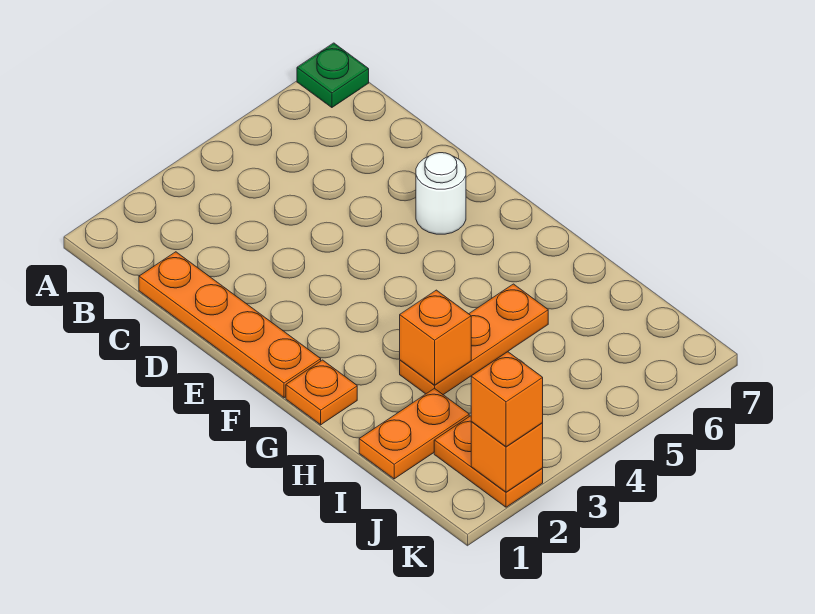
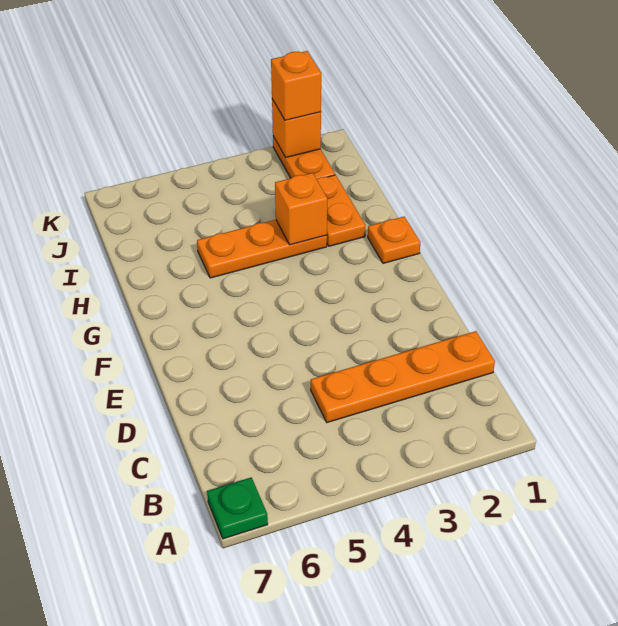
orange plate C1:F1 level 1 -> orange plate C1:C4 level 1
white round brick E6 level 1 -> none
orange plate I1:I2 level 1 -> orange plate H2:I2 level 1

